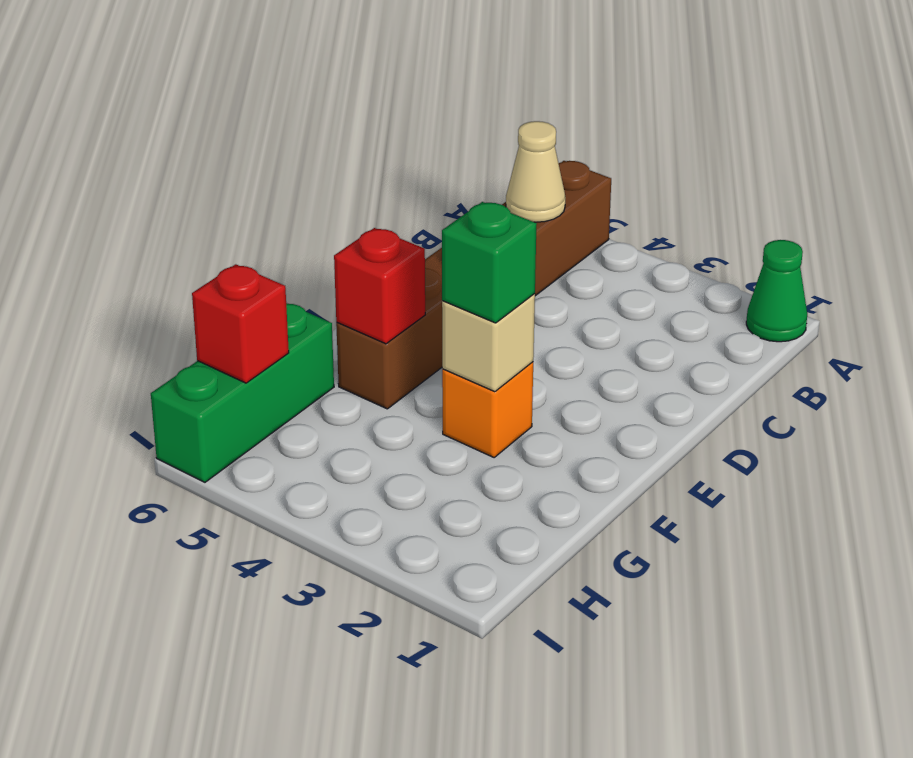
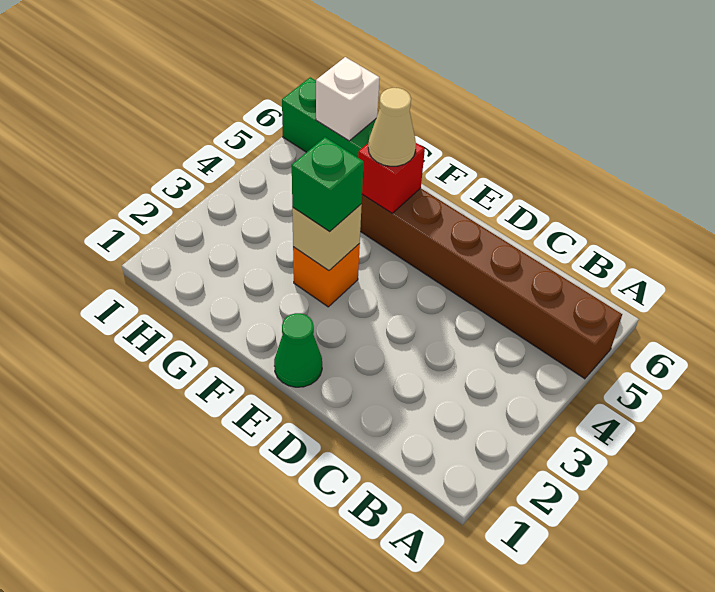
green cone A1 level 1 -> green cone E1 level 1
tan cone B5 level 2 -> tan cone F5 level 3
red brick H6 level 2 -> white brick H6 level 2

